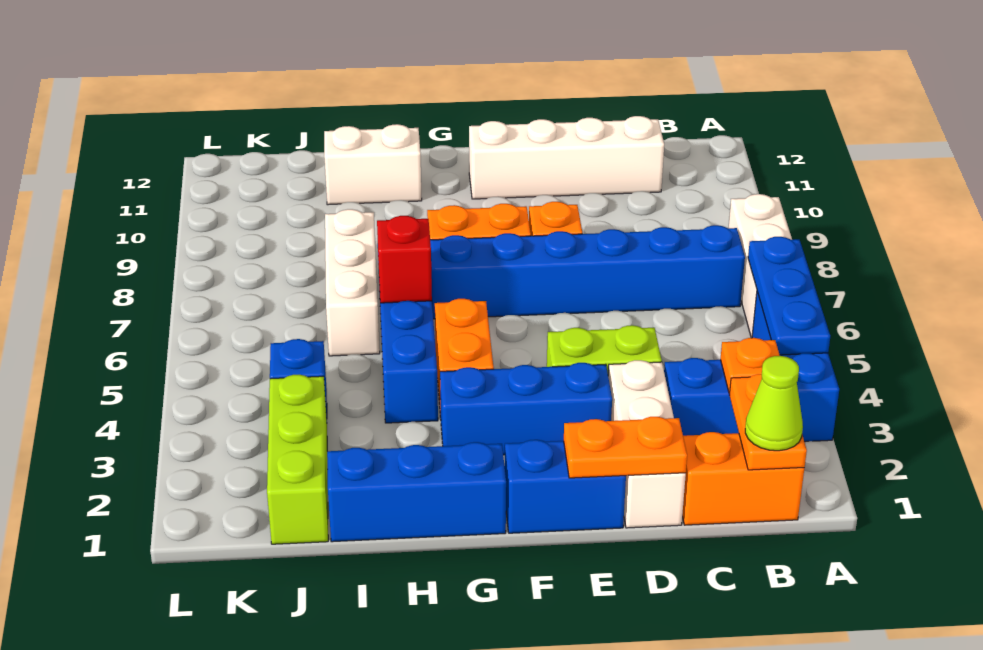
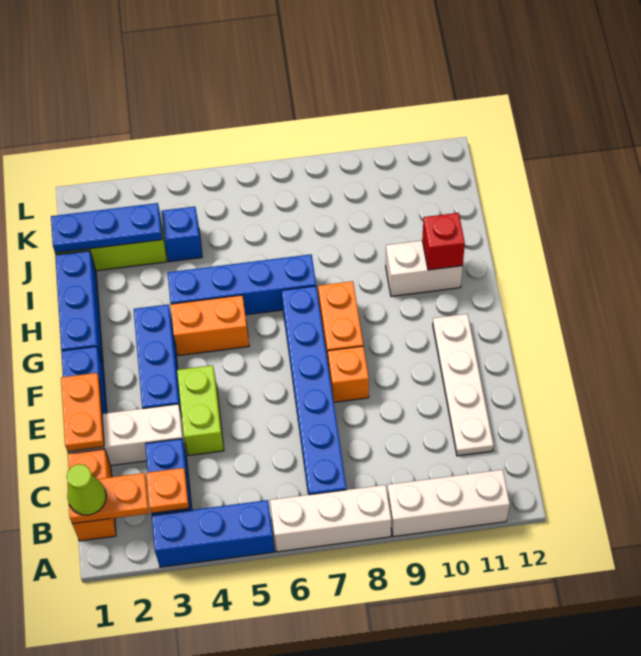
blue plate A4:A6 level 2 -> blue plate J1:J3 level 2
white brick C11:F11 level 1 -> white plate C11:F11 level 1
red brick H6 level 2 -> red brick H11 level 2
white brick H11:I11 level 1 -> white brick H10:H11 level 1
white brick I6:I8 level 1 -> white brick A9:A11 level 1

